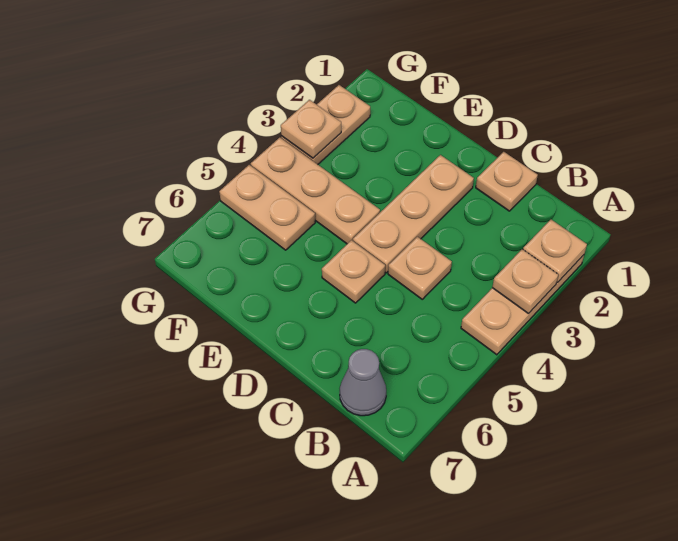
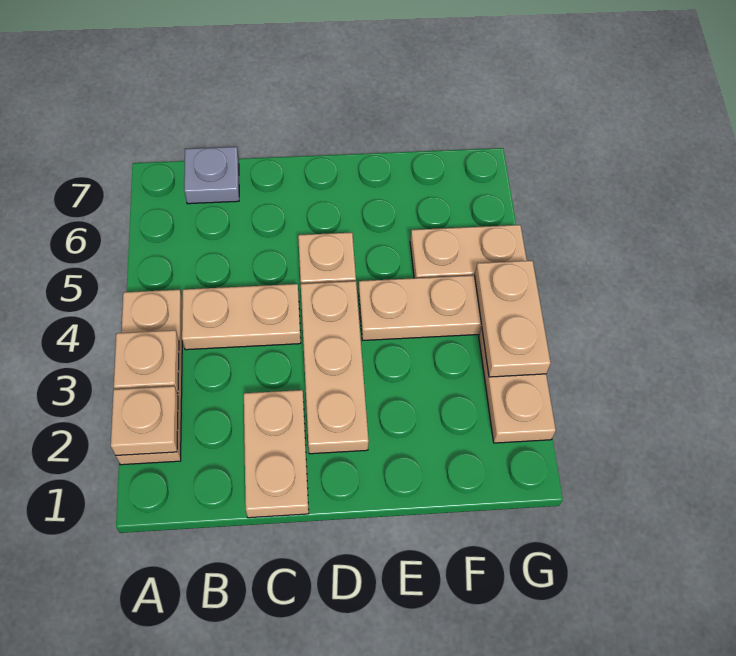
grey cone B7 level 1 -> grey plate B7 level 1
tan plate C1 level 1 -> tan plate C1:C2 level 1
tan plate C4 level 1 -> tan plate B4:C4 level 1
tan plate G3 level 2 -> tan plate G3:G4 level 2

